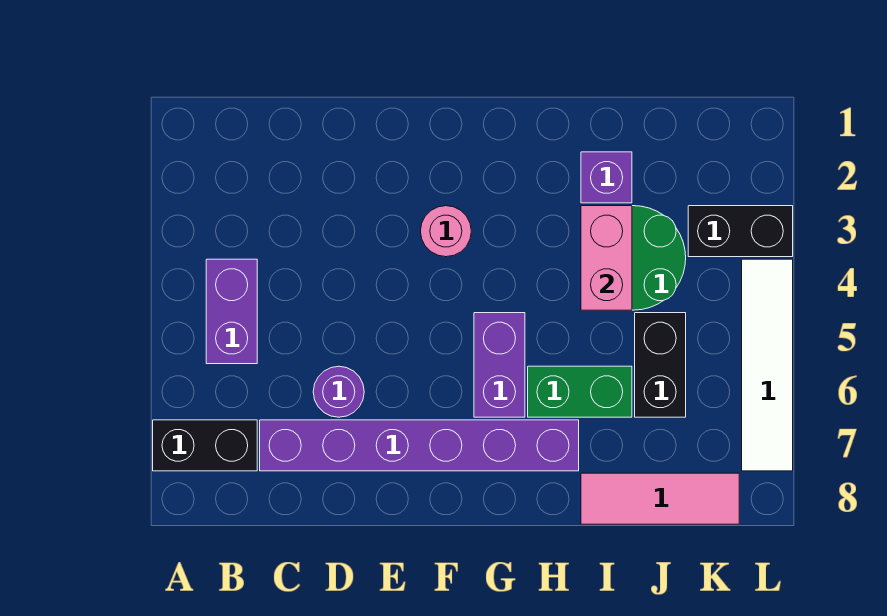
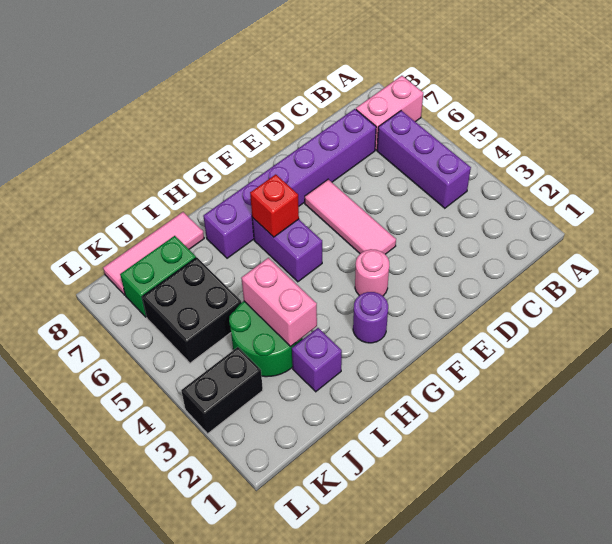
black brick A7:B7 level 1 -> pink brick A7:B7 level 1
purple brick B4:B5 level 1 -> purple brick B4:B6 level 1
purple round brick D6 level 1 -> purple round brick G2 level 1
none -> pink tile E4:E6 level 1
none -> red brick G6 level 2
green brick H6:I6 level 1 -> green brick J7:K7 level 1
black brick J5:J6 level 1 -> black brick J5:K6 level 1
white tile L4:L7 level 1 -> none

